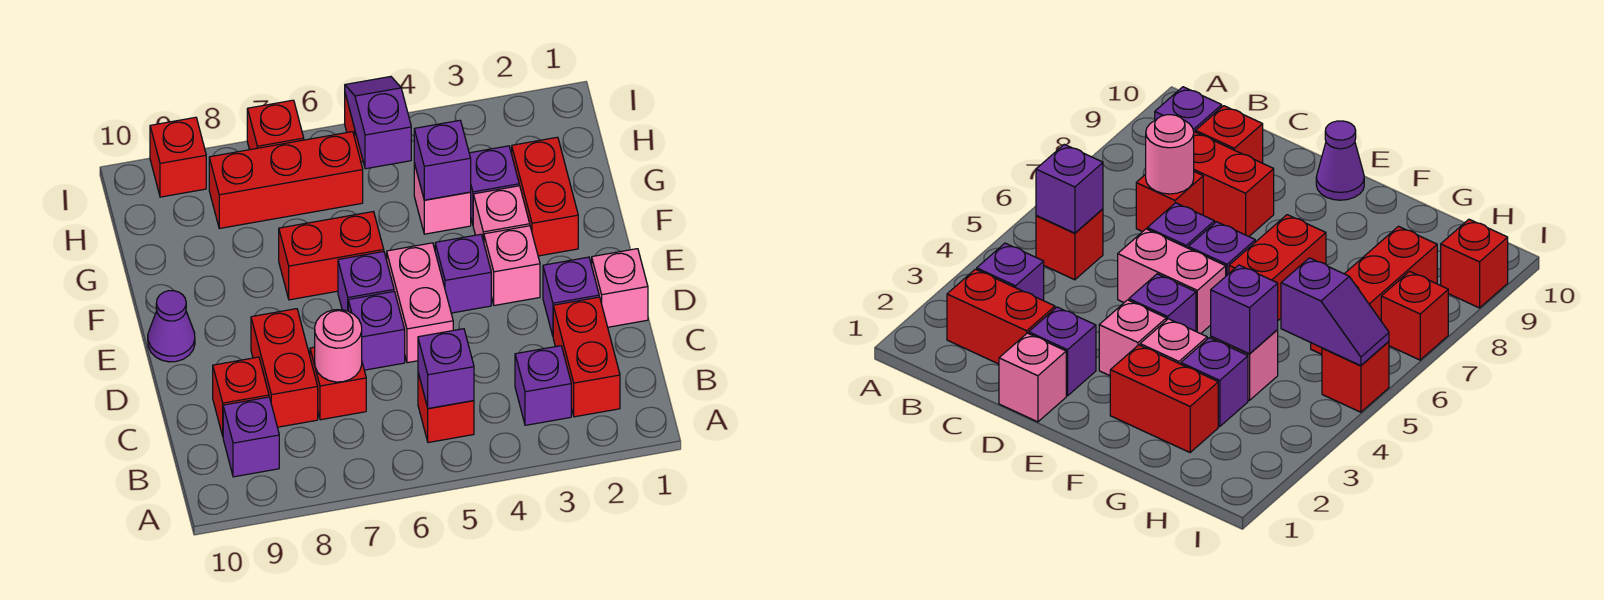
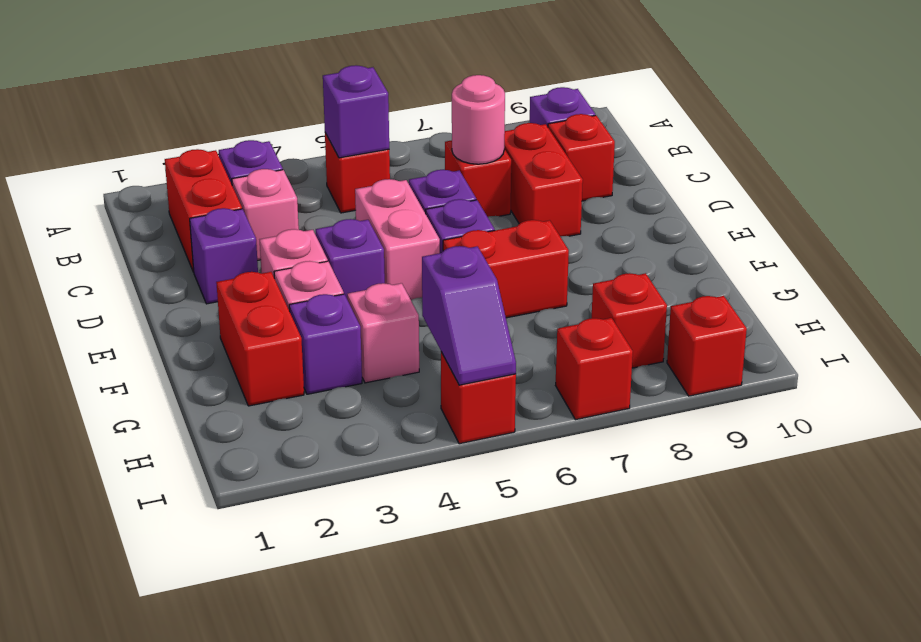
pink brick D1 level 1 -> pink brick C3 level 1
purple cone E10 level 1 -> none
purple brick G4 level 2 -> none
red brick H6:H8 level 1 -> red brick H8 level 1

